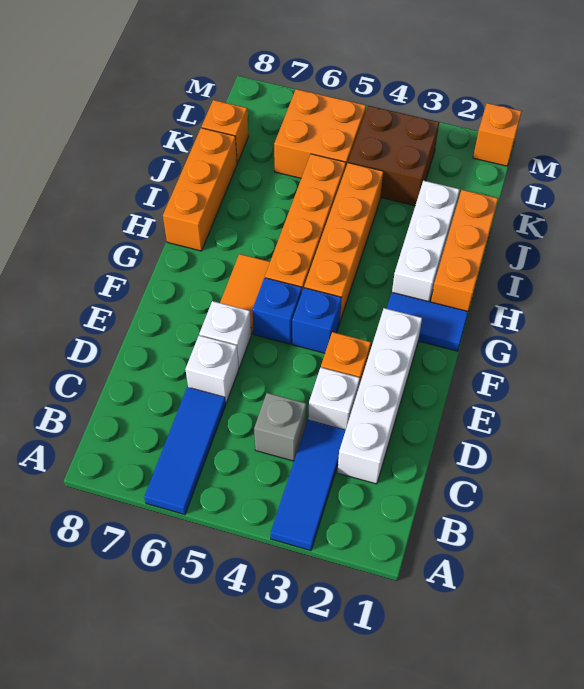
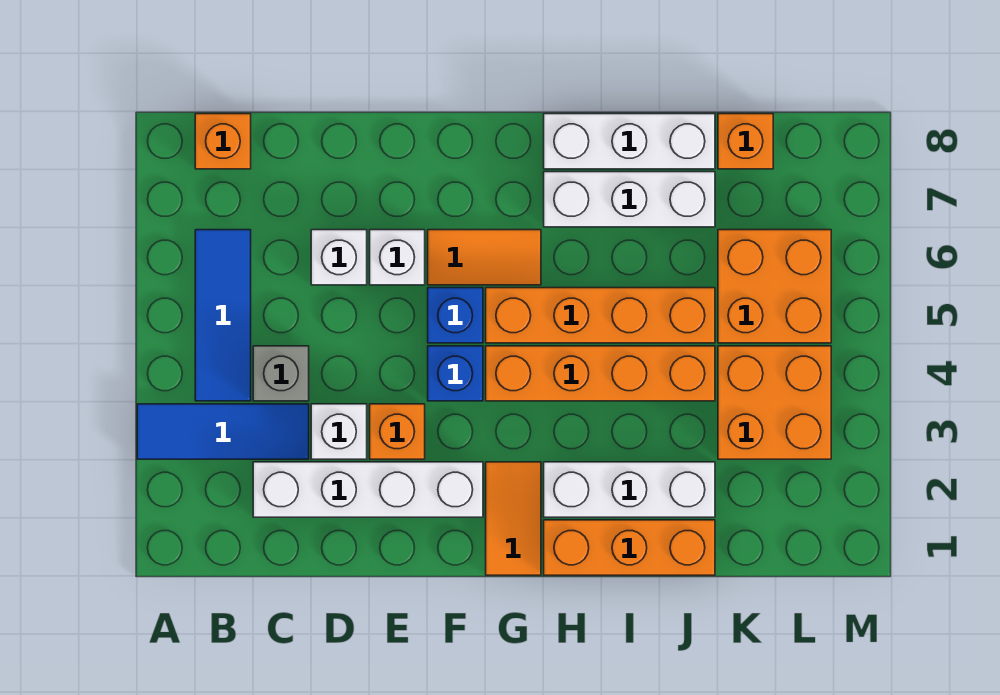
blue tile A6:C6 level 1 -> blue tile B4:B6 level 1
blue tile G1:G2 level 1 -> orange tile G1:G2 level 1
none -> white brick H7:J7 level 1
orange brick H8:J8 level 1 -> white brick H8:J8 level 1
brown brick K3:L4 level 1 -> orange brick K3:L4 level 1
orange brick M1 level 1 -> orange brick B8 level 1

